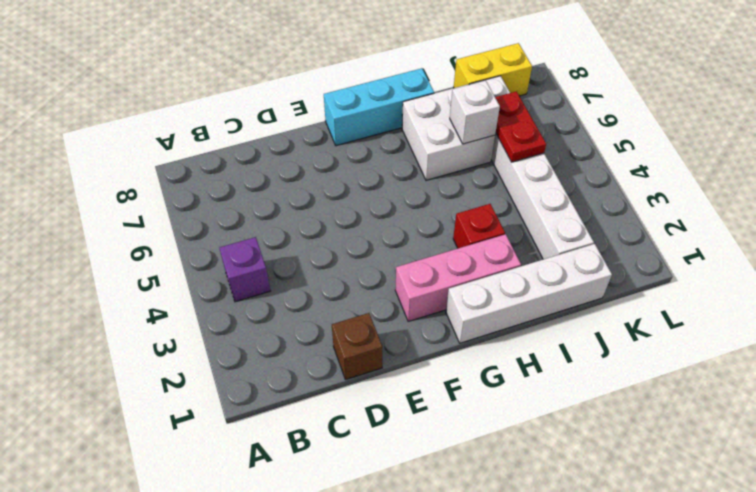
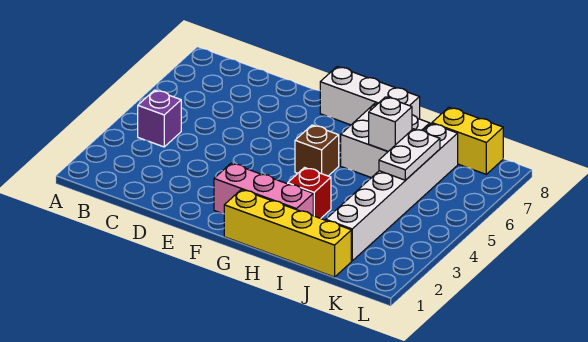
brown brick D1 level 1 -> brown brick G5 level 1
cyan brick F8:H8 level 1 -> white brick F8:H8 level 1
white brick G1:J1 level 1 -> yellow brick G1:J1 level 1
red plate J5:J6 level 2 -> white plate J5:J6 level 2

